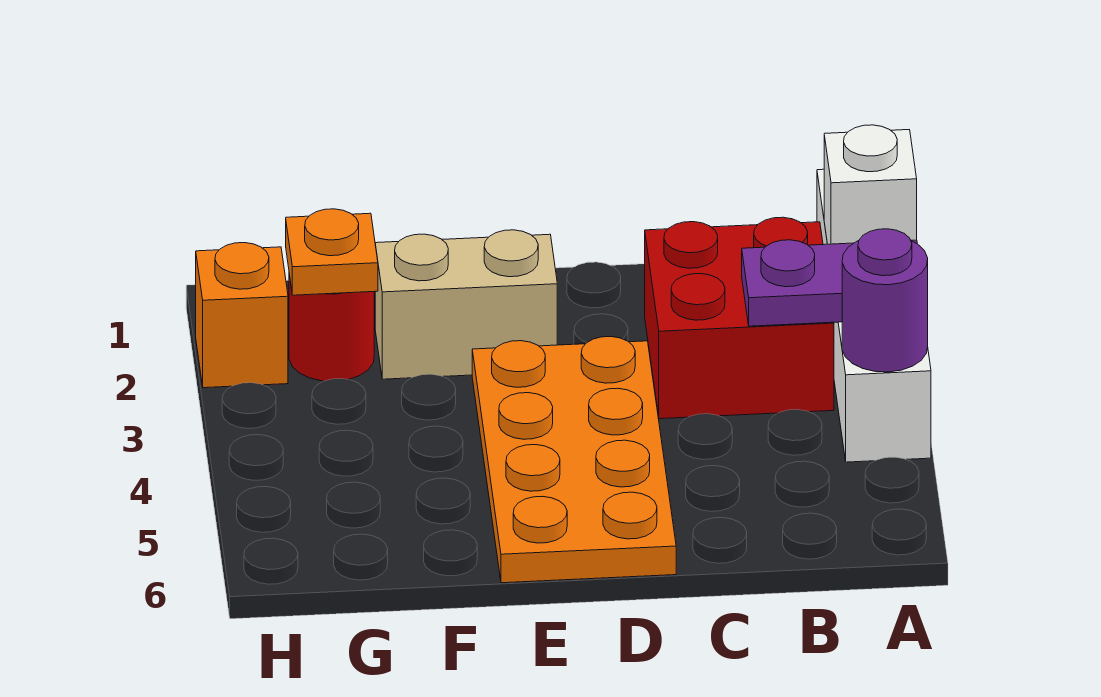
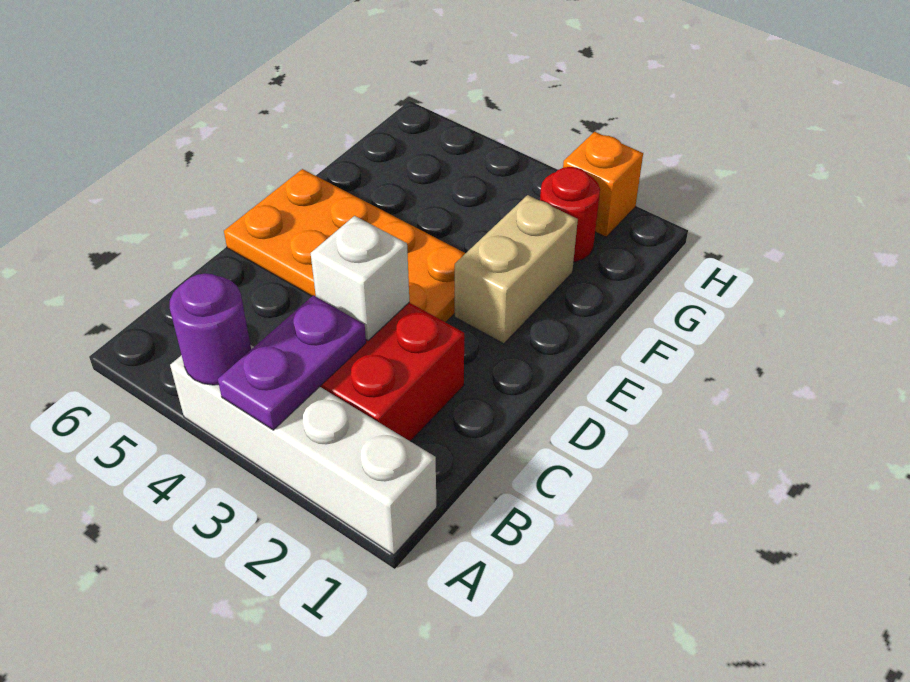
white brick A2 level 2 -> white brick C3 level 2
orange plate G2 level 2 -> none

